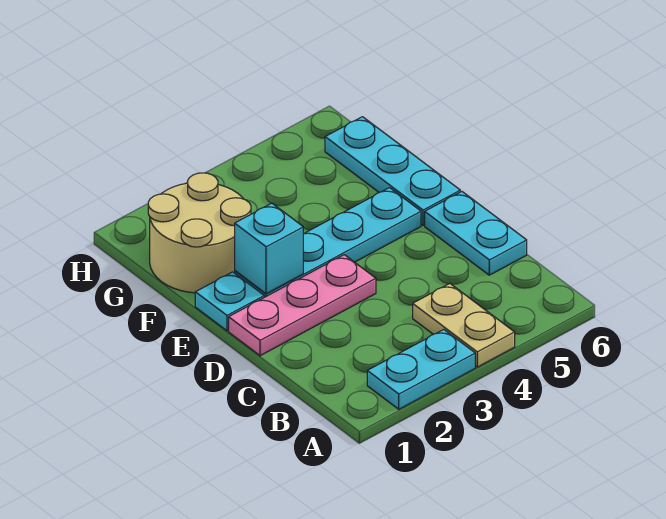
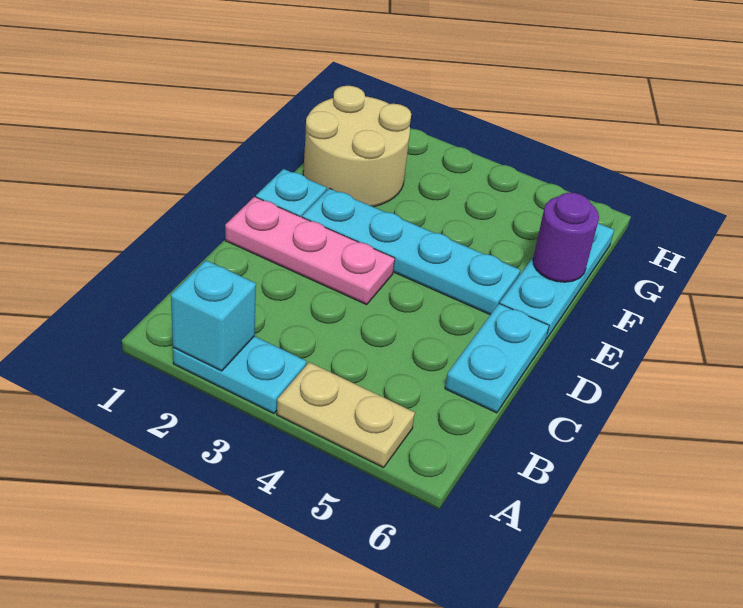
tan plate A4:B4 level 1 -> tan plate A4:A5 level 1
cyan brick E2 level 2 -> cyan brick A2 level 2
none -> purple round brick F6 level 2

